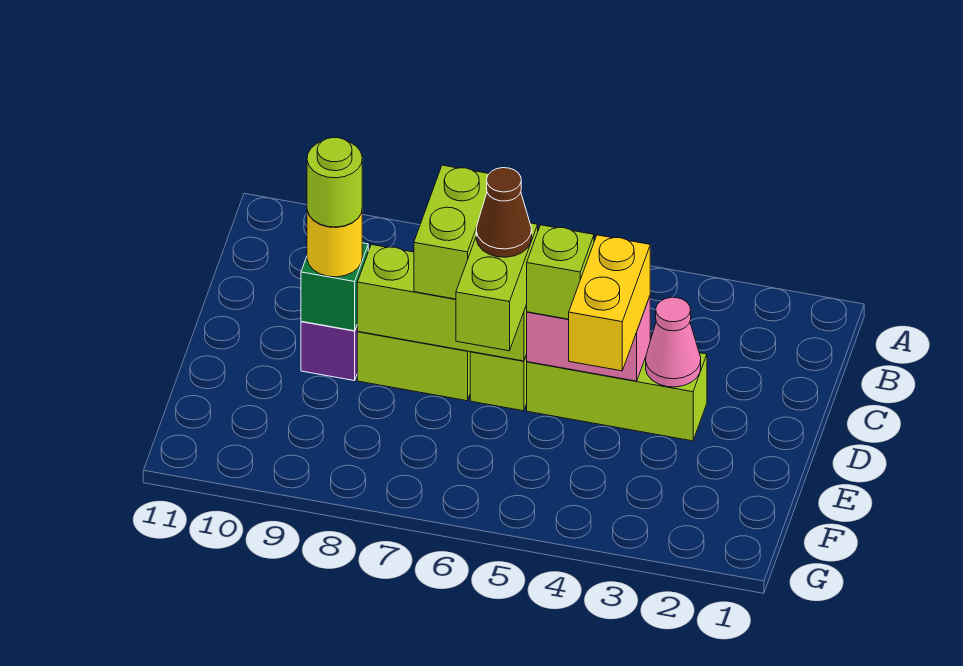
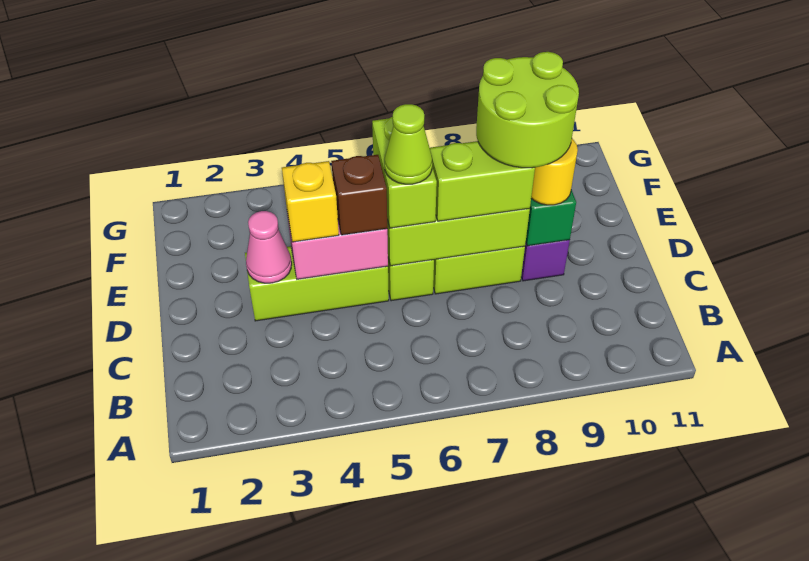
lime brick C7:D7 level 3 -> lime brick D7:D8 level 3
yellow brick D4:E4 level 3 -> yellow brick D4 level 3
lime brick D5 level 3 -> brown brick D5 level 3
brown cone D6 level 4 -> lime cone D6 level 4
lime round brick D9 level 4 -> lime round brick D8:E9 level 4

